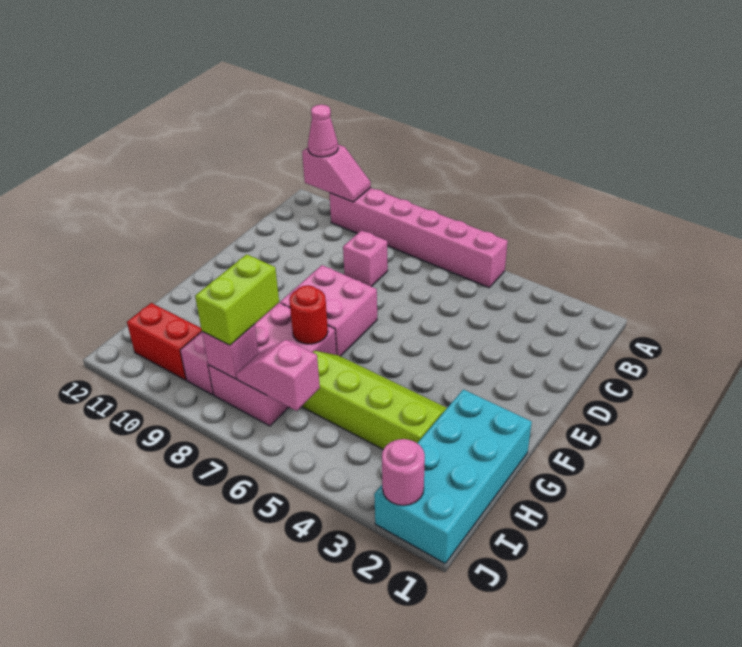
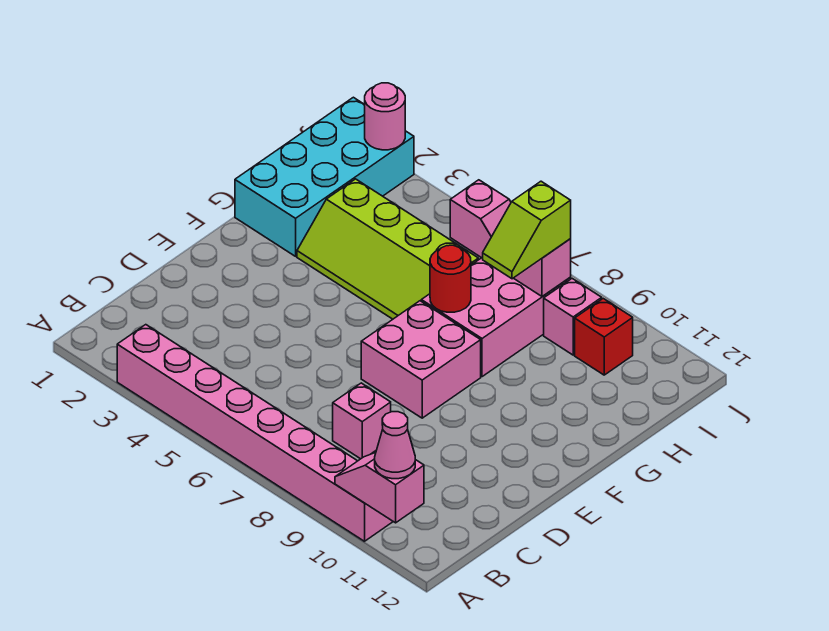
pink brick A5:A10 level 1 -> pink brick A3:A10 level 1
lime brick H8:I8 level 3 -> lime slope H8:I8 level 3 top I
red brick I10:I11 level 1 -> red brick I10 level 1

